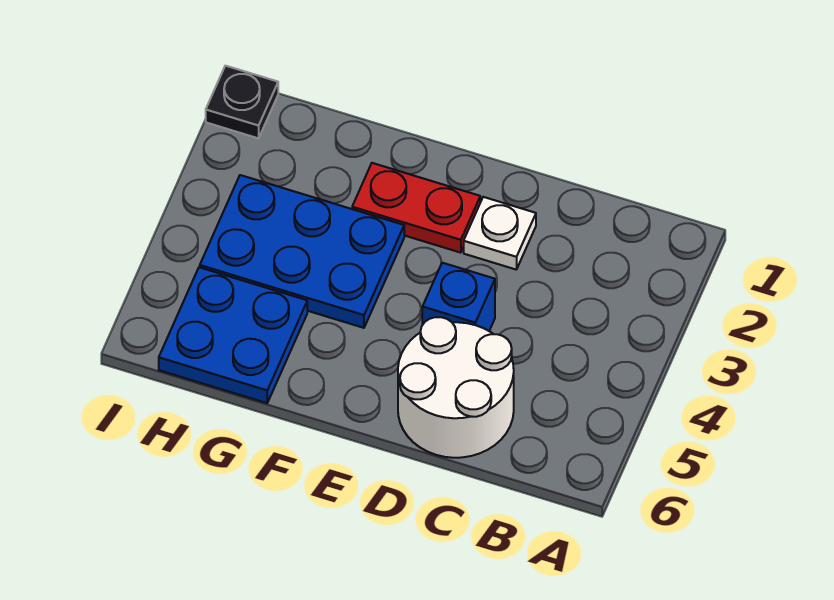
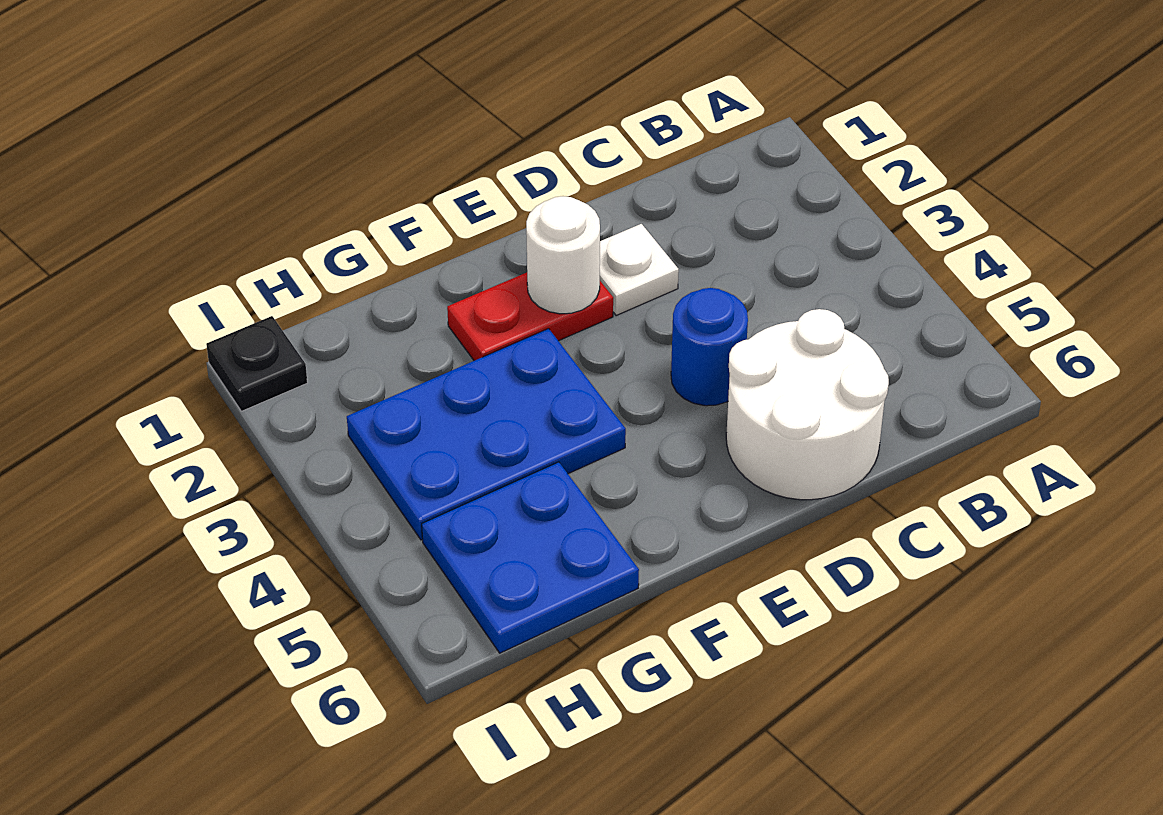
blue brick D4 level 1 -> blue round brick D4 level 1
none -> white round brick E2 level 2

